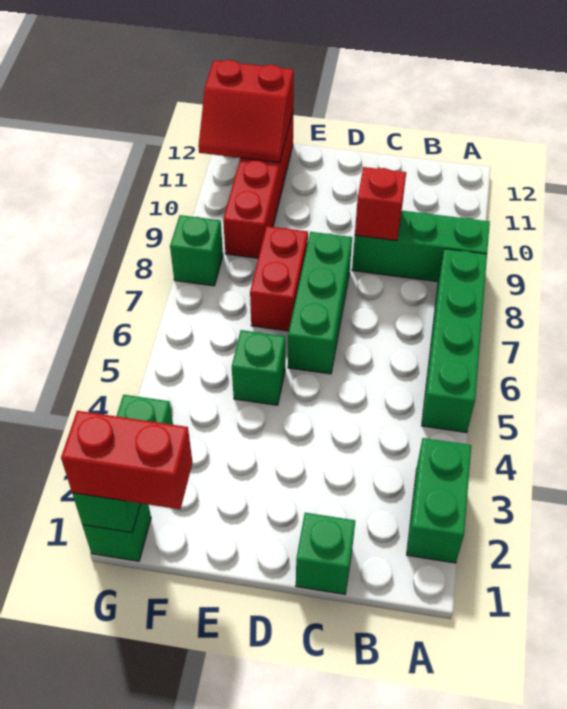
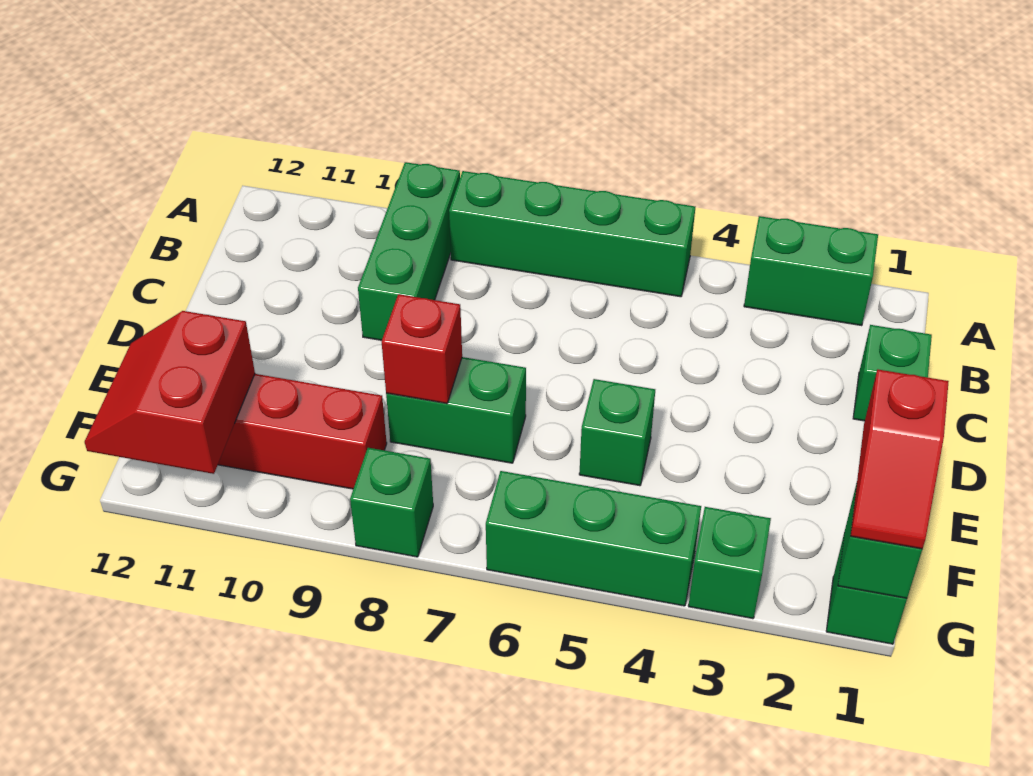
red brick C9 level 2 -> red brick E8 level 2
green brick D6:D8 level 1 -> green brick G4:G6 level 1
red brick E7:E8 level 1 -> green brick E7:E8 level 1
red brick F1:G1 level 3 -> red slope F1:G1 level 3 top F
red slope F11:G12 level 2 top 12 -> red slope F11:G12 level 2 top 11

